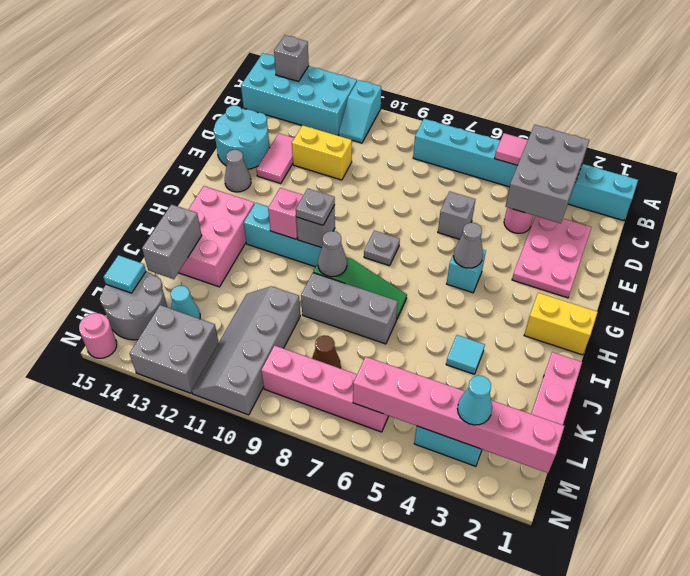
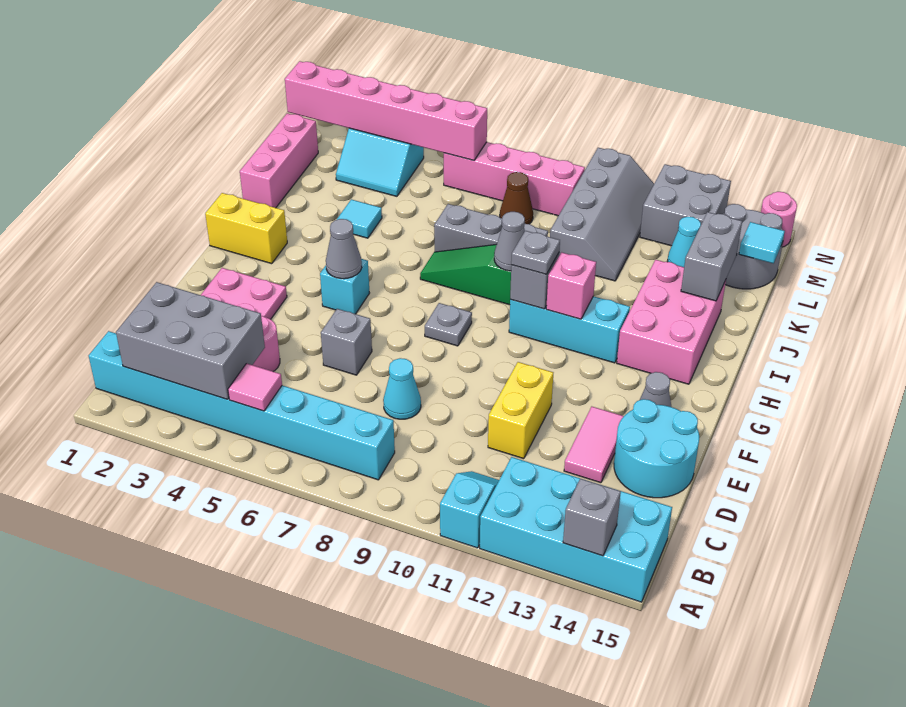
grey brick B3:D4 level 2 -> grey brick B2:C4 level 2
yellow brick D11:D12 level 1 -> yellow brick D11:E11 level 1
cyan cone M3 level 3 -> cyan cone D8 level 1

